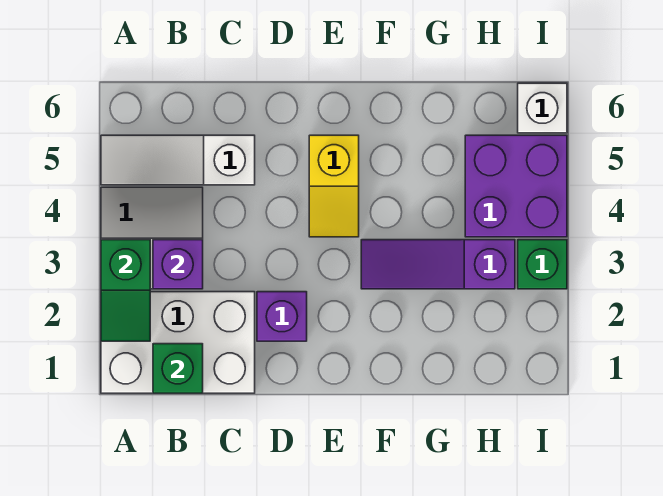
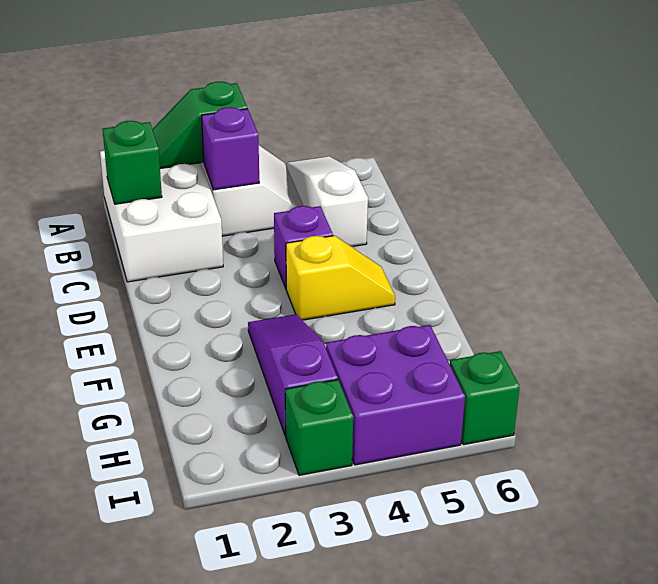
purple brick D2 level 1 -> purple brick D4 level 1
yellow slope E4:E5 level 1 top 5 -> yellow slope E4:E5 level 1 top 4
white brick I6 level 1 -> green brick I6 level 1

